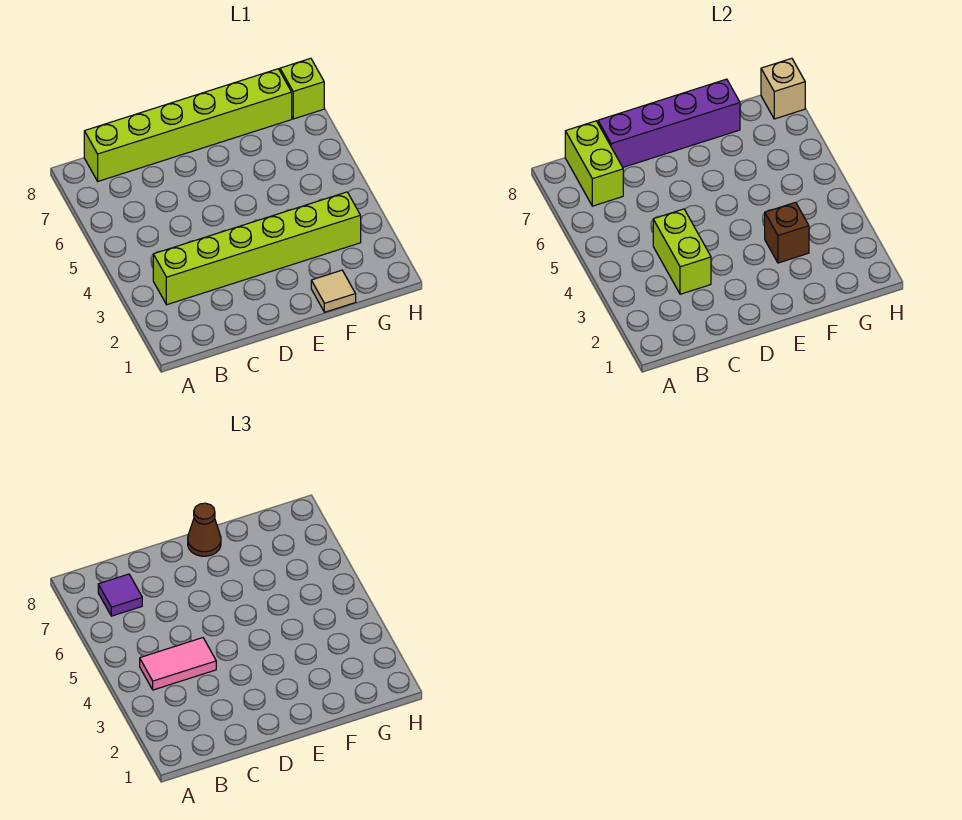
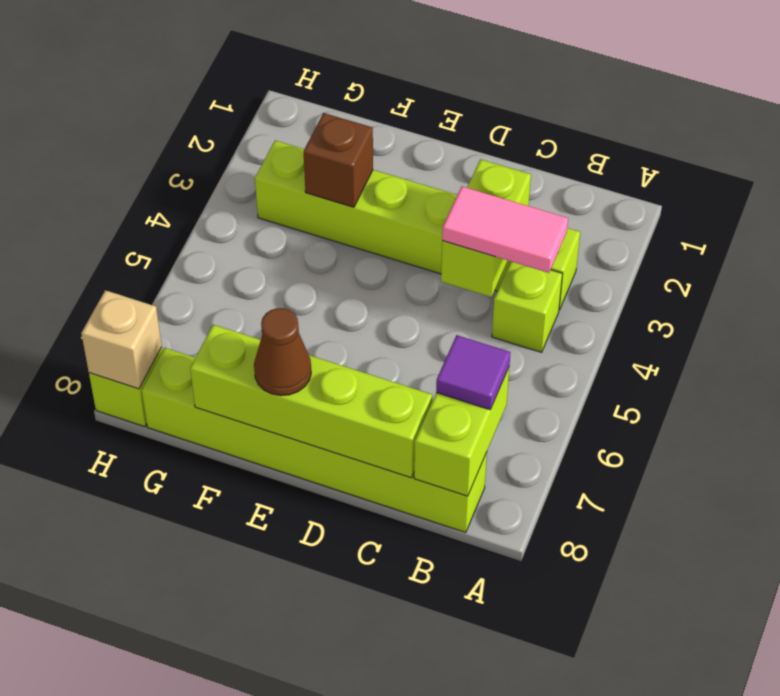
none -> lime brick B4 level 1
purple brick C8:F8 level 2 -> lime brick C8:F8 level 2
tan tile F1 level 1 -> none

